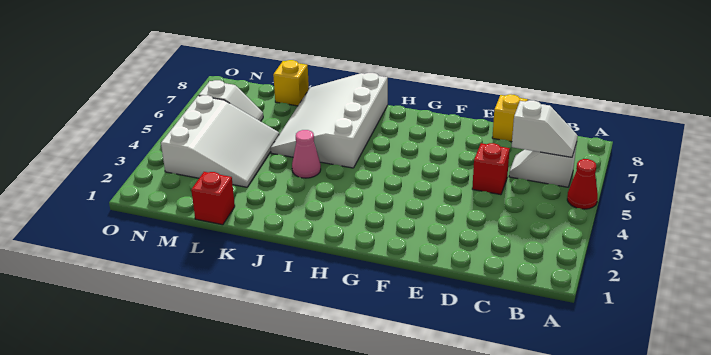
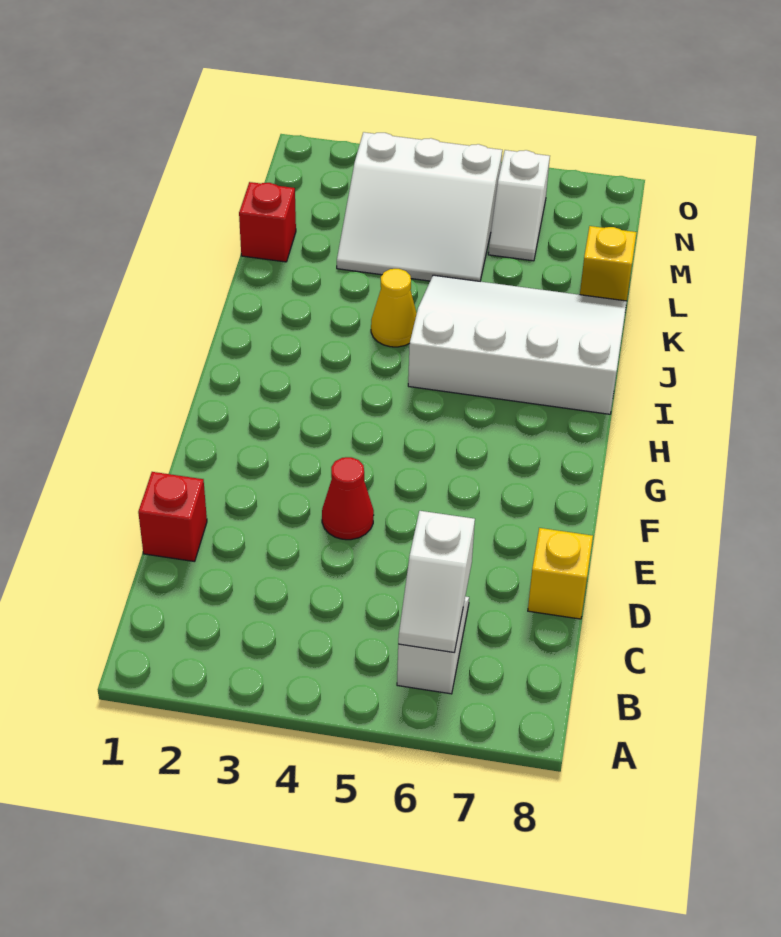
red cone A5 level 1 -> red cone E4 level 1
red brick D5 level 1 -> red brick D1 level 1
pink cone J4 level 1 -> yellow cone J4 level 1

